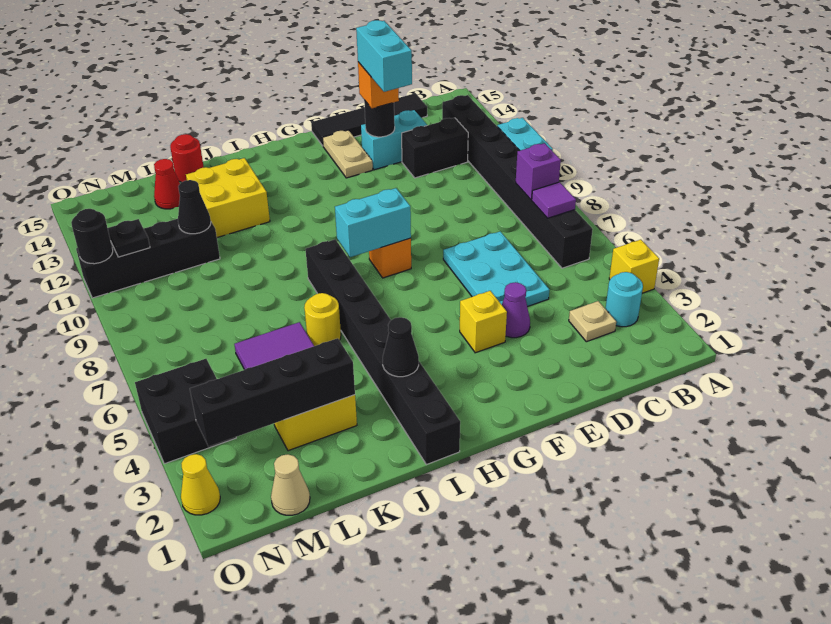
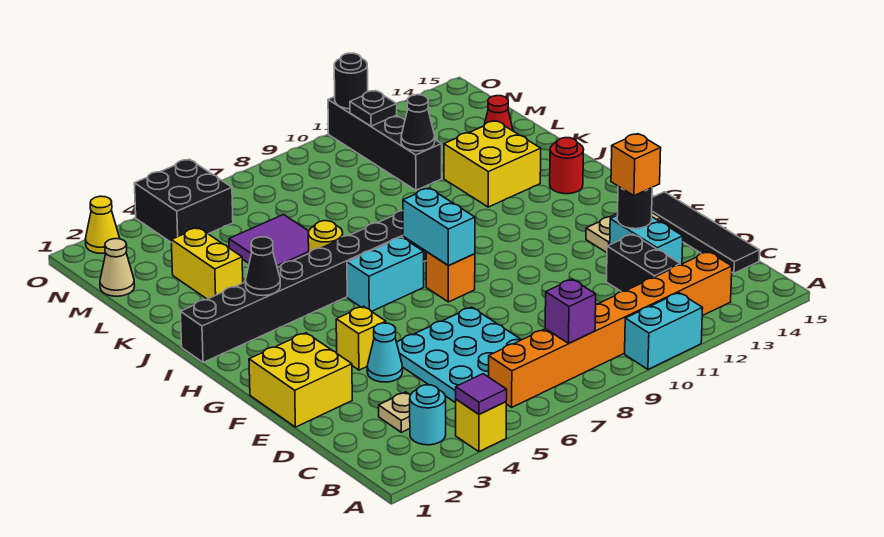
black brick B6:B13 level 1 -> orange brick B6:B13 level 1
purple tile B7 level 2 -> purple tile A4 level 2
cyan plate D5:E7 level 1 -> cyan plate C5:E7 level 1
none -> yellow brick E1:F2 level 1
purple cone E4 level 1 -> cyan cone E4 level 1
cyan brick E12:E13 level 4 -> cyan brick H6:H7 level 1
black brick K3:N3 level 2 -> none
red round brick K15 level 1 -> red round brick I14 level 1

